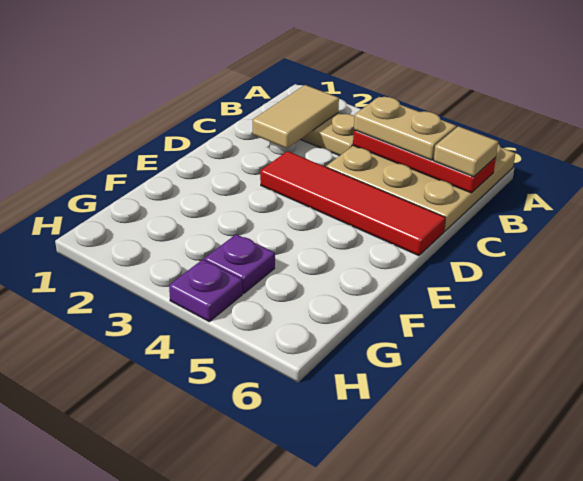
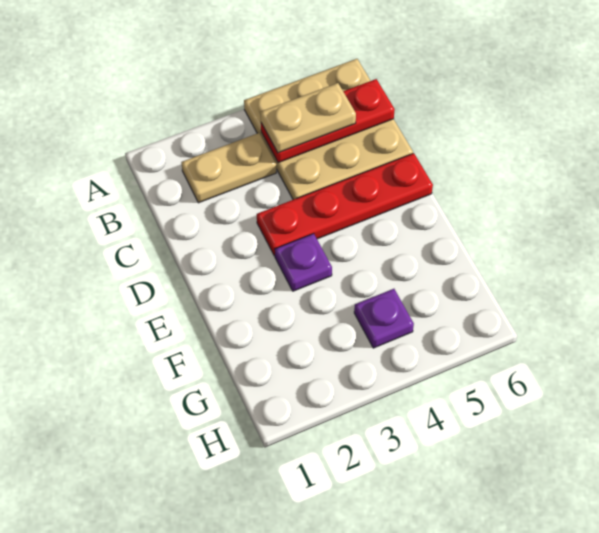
tan tile B2:C2 level 2 -> none
tan tile B6 level 3 -> none
red tile D3:D6 level 1 -> red plate D3:D6 level 1
purple plate H4 level 1 -> purple plate E3 level 1

